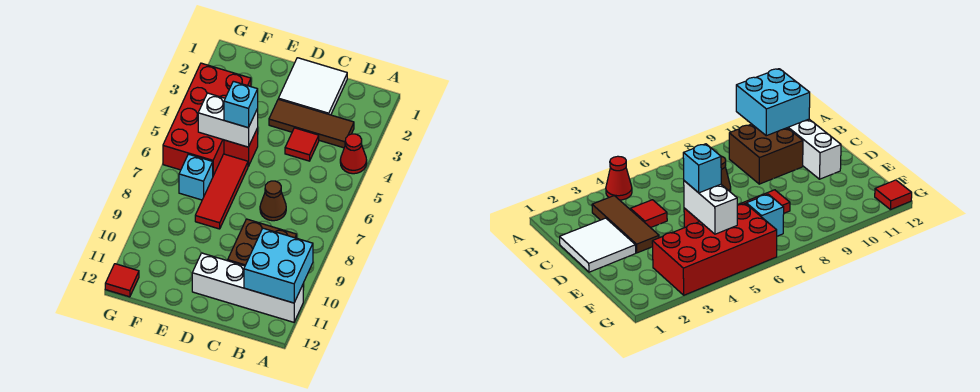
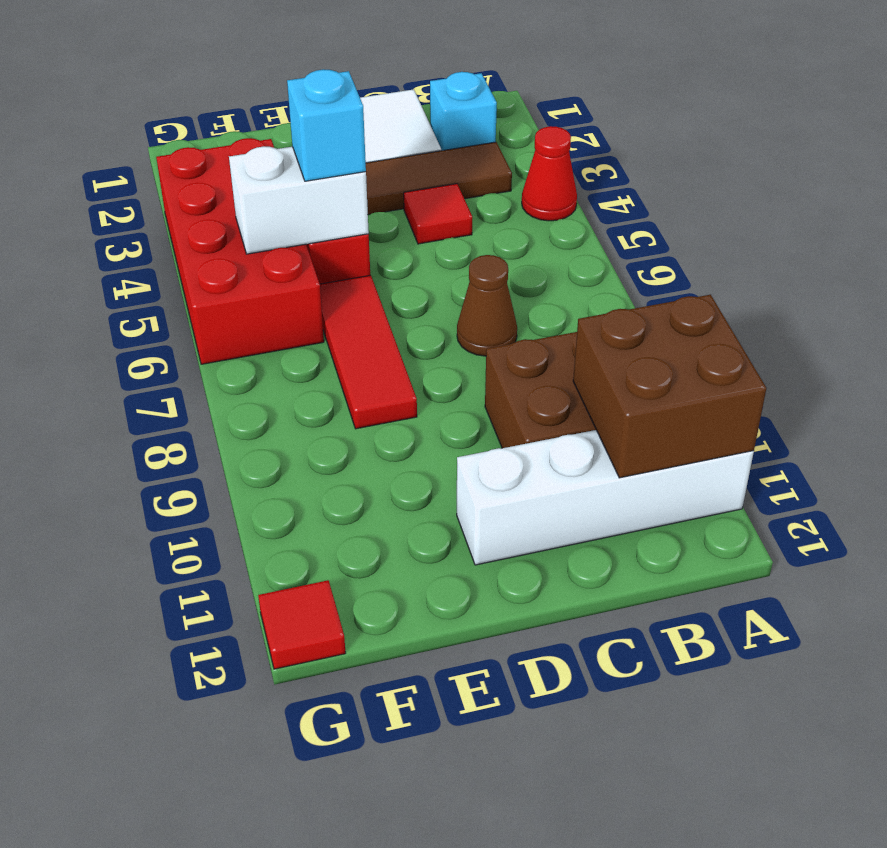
cyan brick A10:B11 level 2 -> brown brick A10:B11 level 2
cyan brick F7 level 1 -> cyan brick B2 level 1

